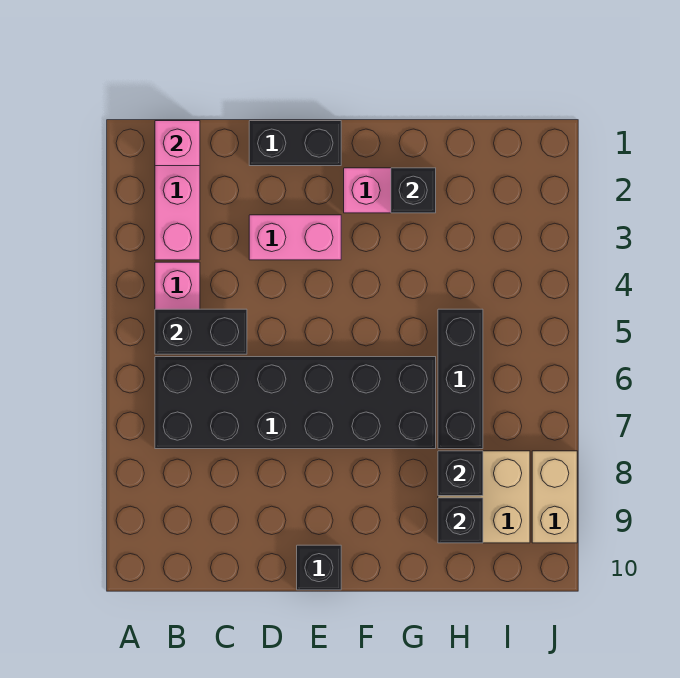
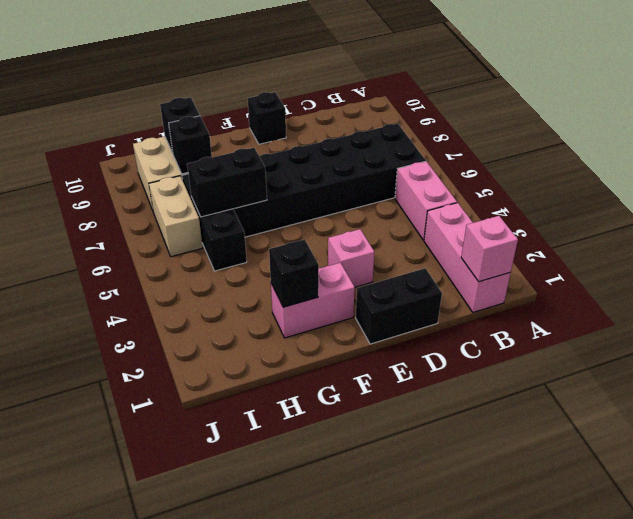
black brick B5:C5 level 2 -> black brick G6:H6 level 2
pink brick D3:E3 level 1 -> pink brick E3 level 1
tan brick J8:J9 level 1 -> tan brick I6:I7 level 1

